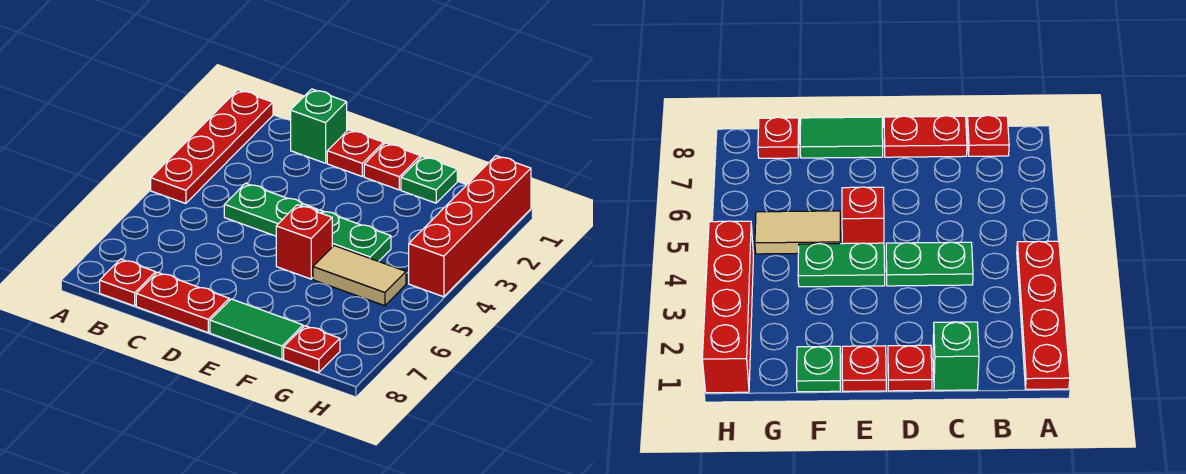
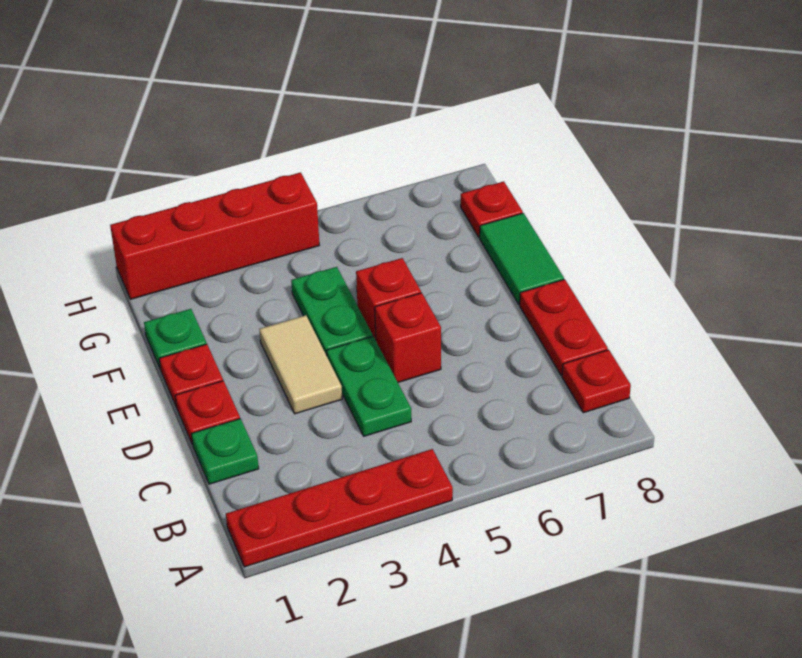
green brick C1 level 1 -> green plate C1 level 1
none -> red brick D5 level 1
tan tile F5:G5 level 1 -> tan tile D3:E3 level 1

